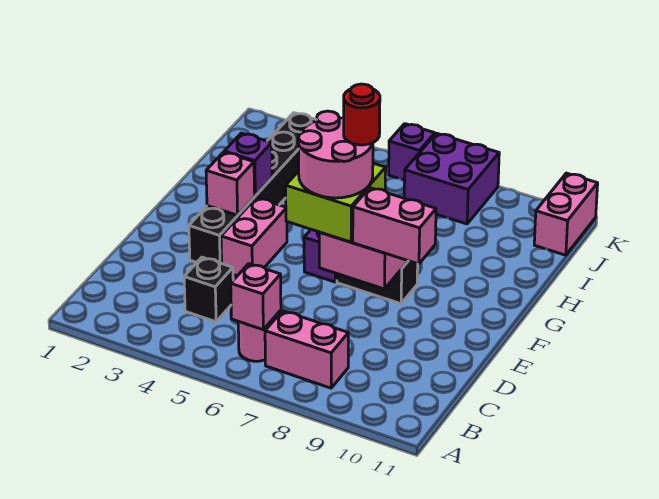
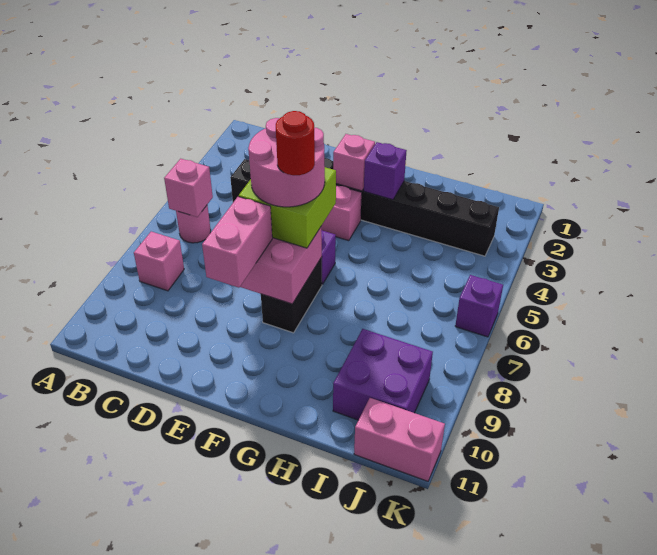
pink brick B7:B8 level 1 -> pink brick B8 level 1
purple brick J7:K8 level 1 -> purple brick I9:J10 level 1

